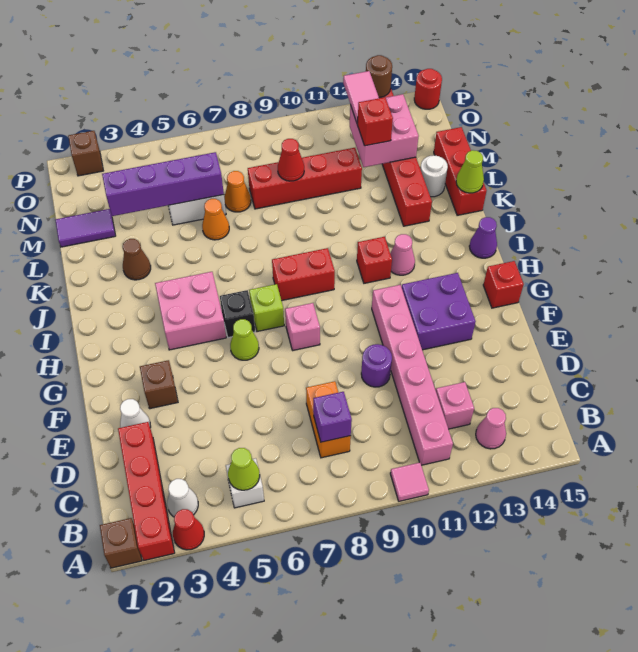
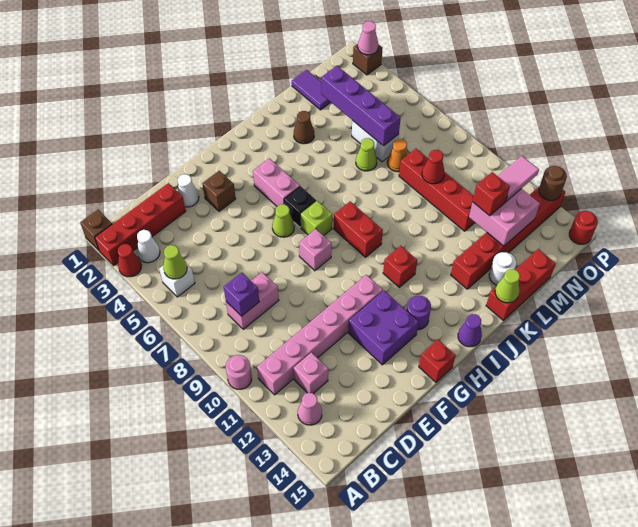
pink tile A10 level 1 -> pink round brick A10 level 1
orange brick C8:D8 level 1 -> pink brick C8:D8 level 1
purple round brick E10 level 1 -> purple round brick H13 level 1
pink brick H4:I5 level 1 -> pink brick H4:H5 level 1
pink cone I12 level 1 -> pink cone P2 level 2
orange cone L6 level 1 -> lime cone L6 level 1

